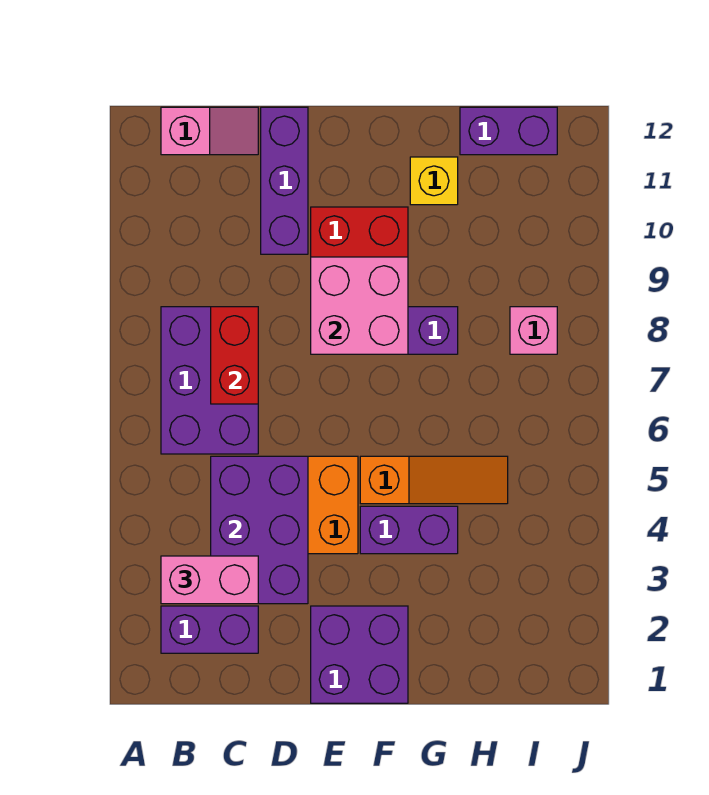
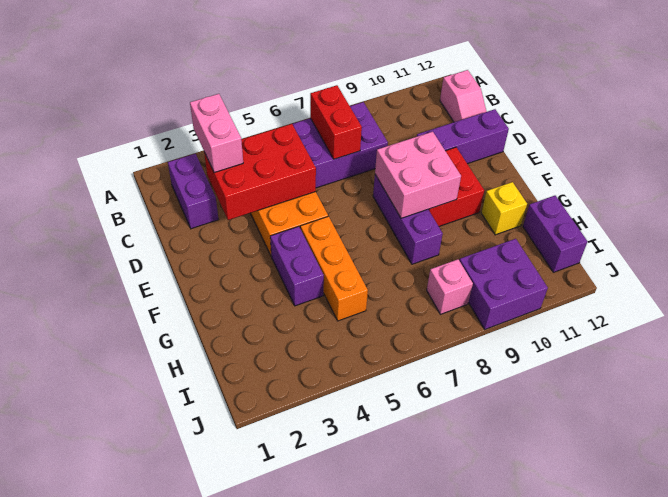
purple brick C3:D5 level 2 -> red brick C3:D5 level 2
red brick C7:C8 level 2 -> red brick B7:C7 level 2
purple brick E1:F2 level 1 -> purple brick I9:J10 level 1
orange slope F5:H5 level 1 top F -> orange brick F5:H5 level 1

